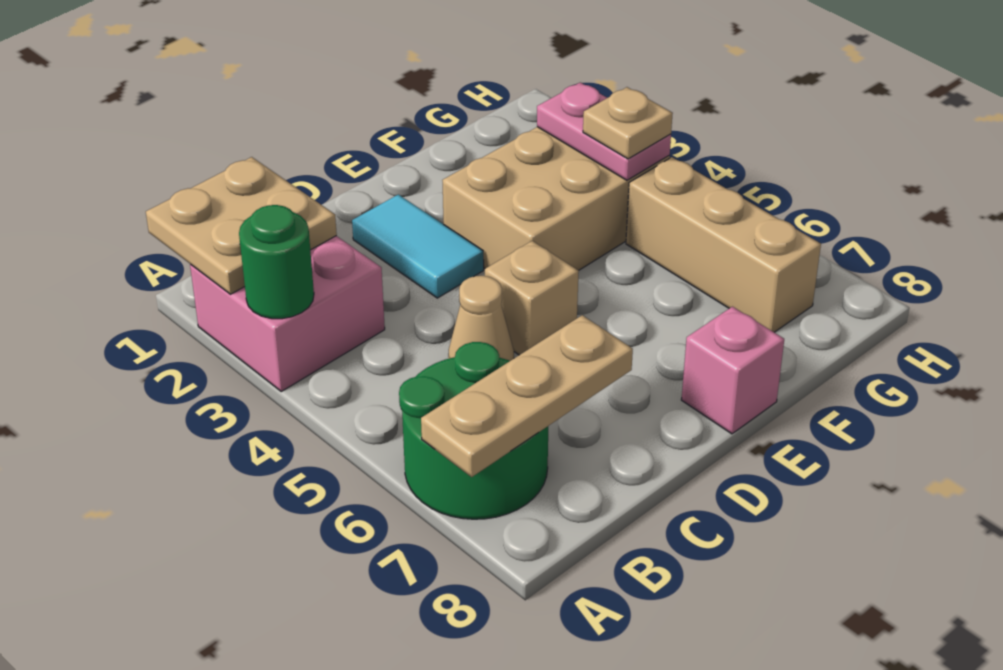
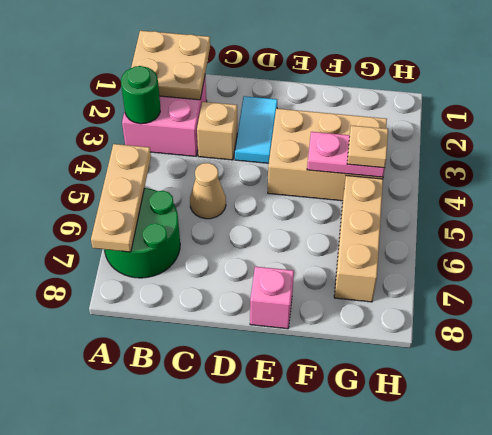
tan plate A7:C7 level 2 -> tan plate A5:A7 level 2
tan brick D5 level 1 -> tan brick C3 level 1
pink plate G3:G4 level 2 -> pink plate F4:G4 level 2

